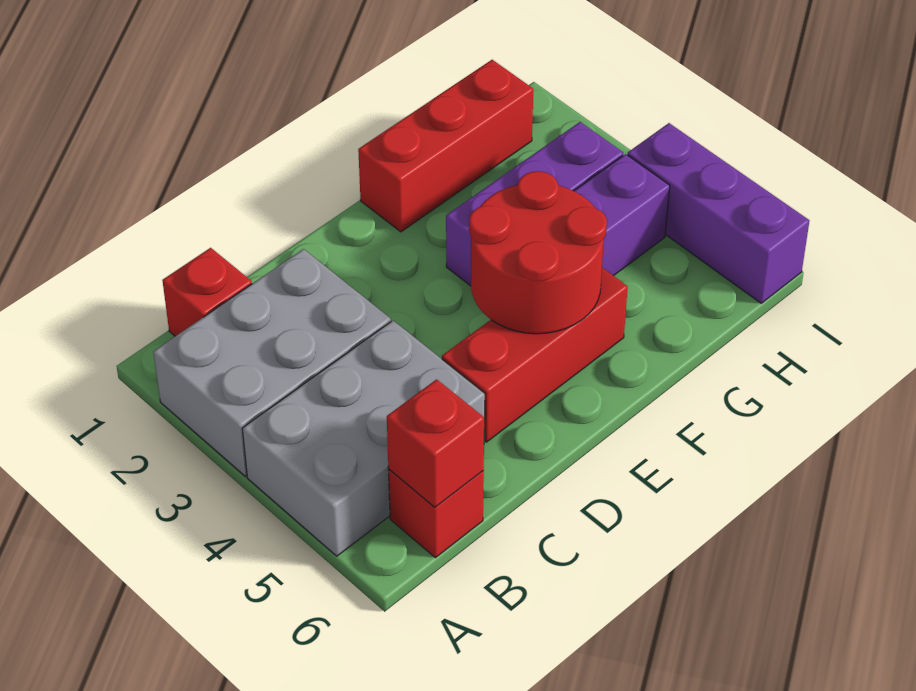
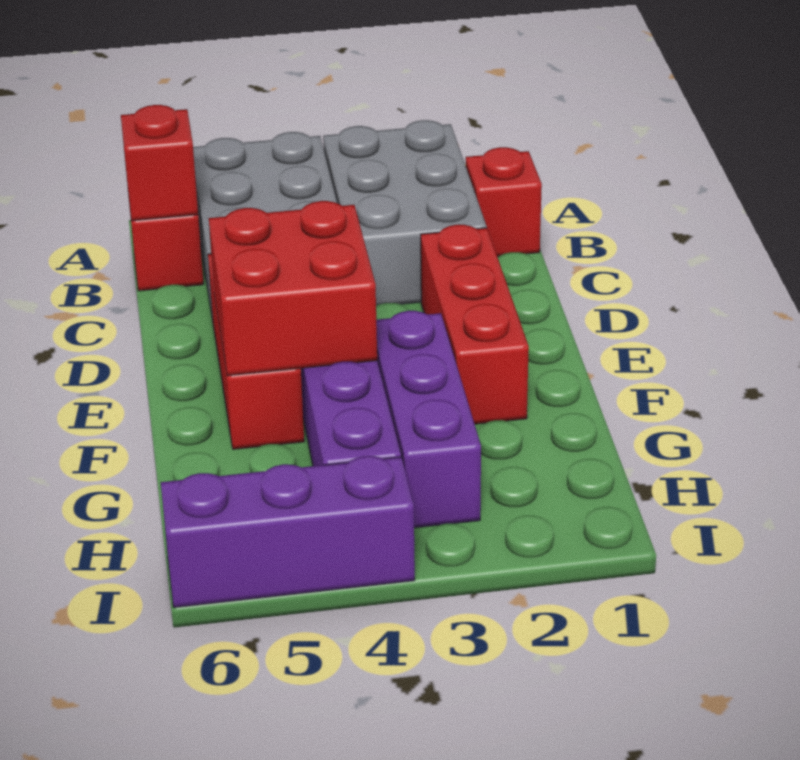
red round brick E4:F5 level 2 -> red brick E4:F5 level 2
red brick F1:H1 level 1 -> red brick D2:F2 level 1

